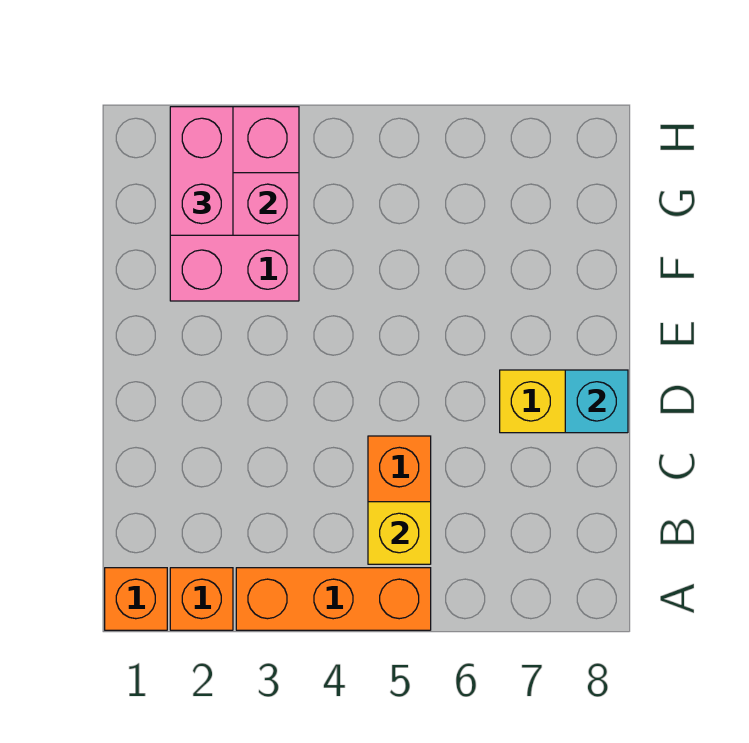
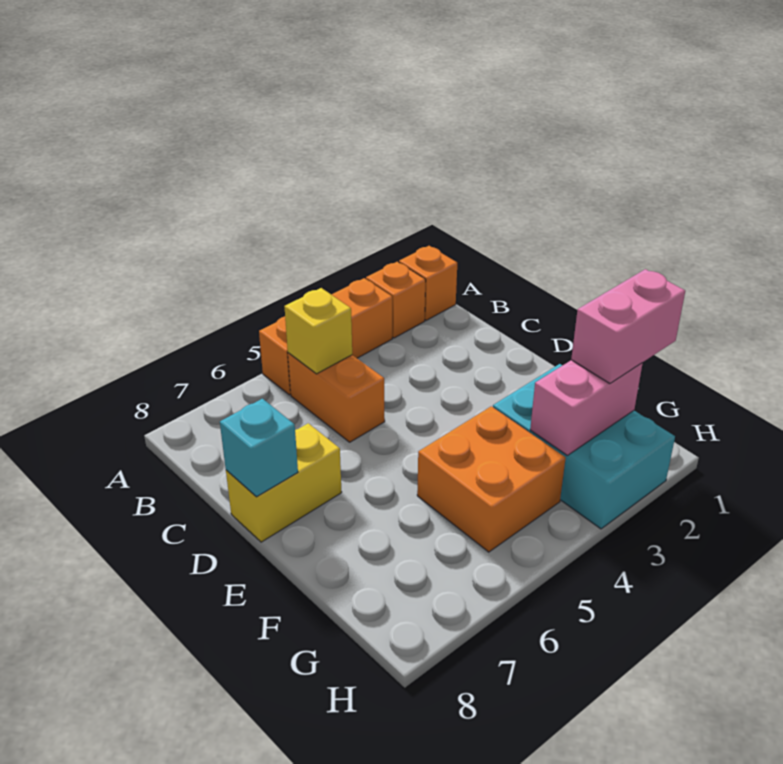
pink brick F2:H3 level 1 -> cyan brick F2:H3 level 1
none -> orange brick F4:G5 level 1
pink brick G2:H2 level 3 -> pink brick G1:G2 level 3

